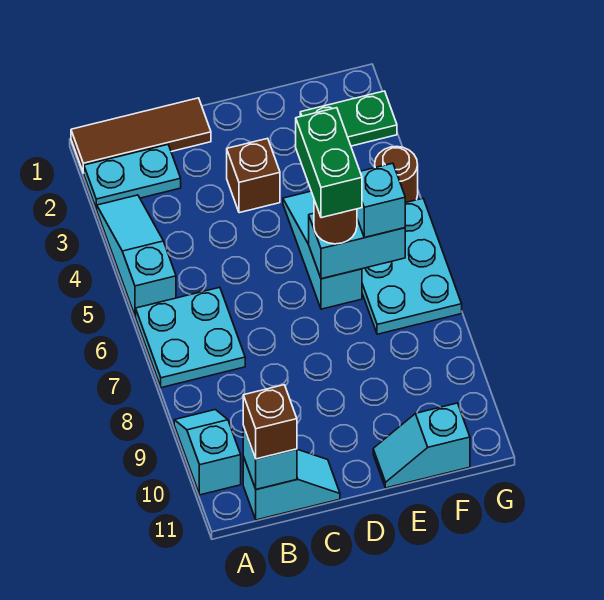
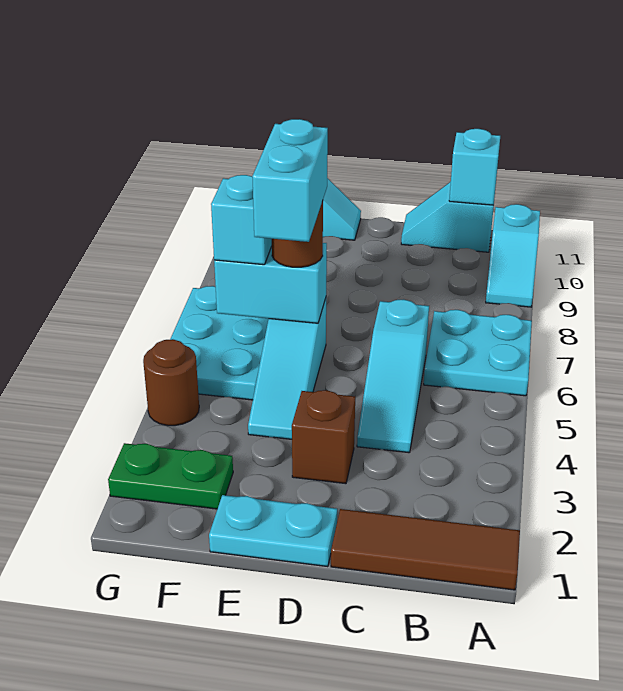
cyan plate A2:B2 level 1 -> cyan plate D1:E1 level 1
cyan slope A3:A5 level 1 top 5 -> cyan slope C4:C6 level 1 top 6
brown brick B11 level 3 -> none
green brick E5:E6 level 4 -> cyan brick E5:E6 level 4

